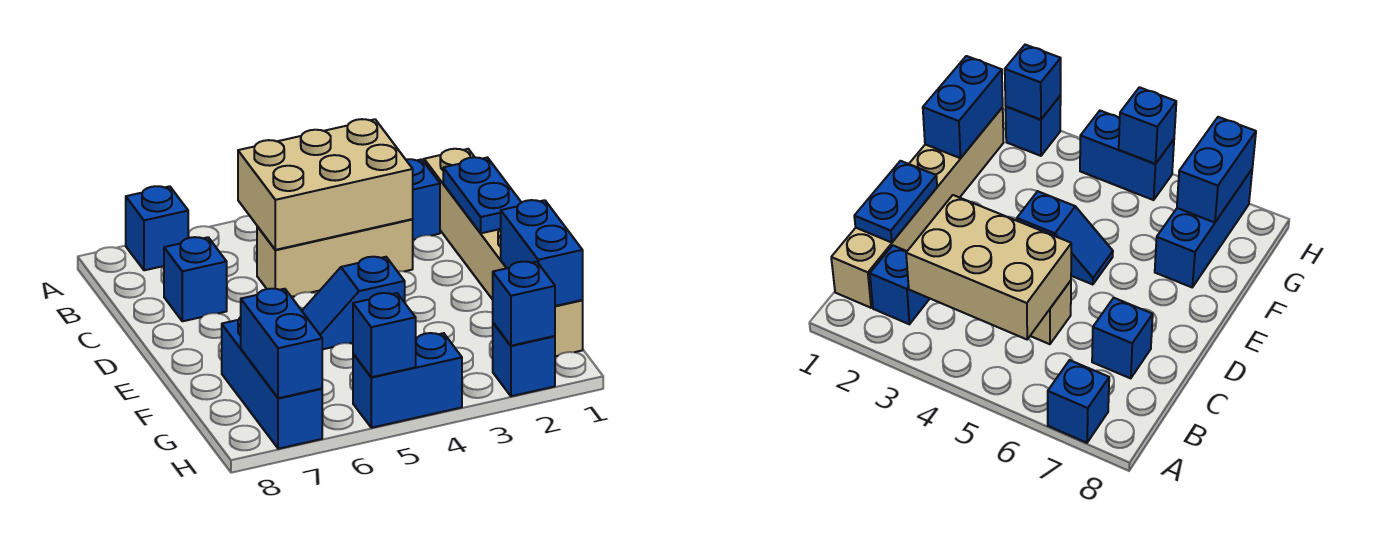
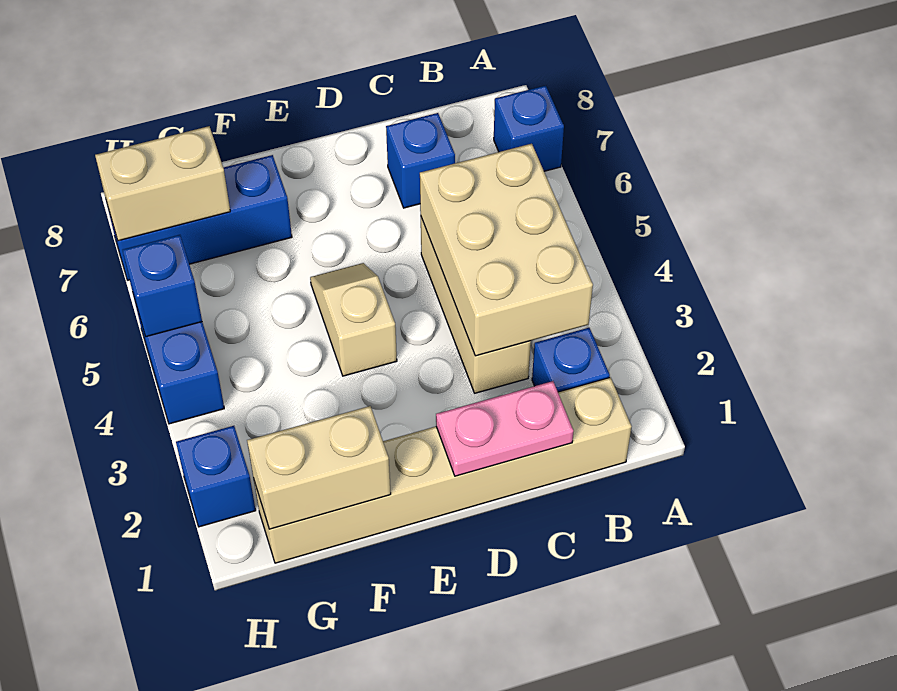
blue plate C1:D1 level 2 -> pink plate C1:D1 level 2
blue slope E4:E5 level 1 top 4 -> tan slope E4:E5 level 1 top 4
blue brick F1:G1 level 2 -> tan brick F1:G1 level 2
blue brick G7:H7 level 2 -> tan brick G7:H7 level 2
blue brick H2 level 2 -> none

